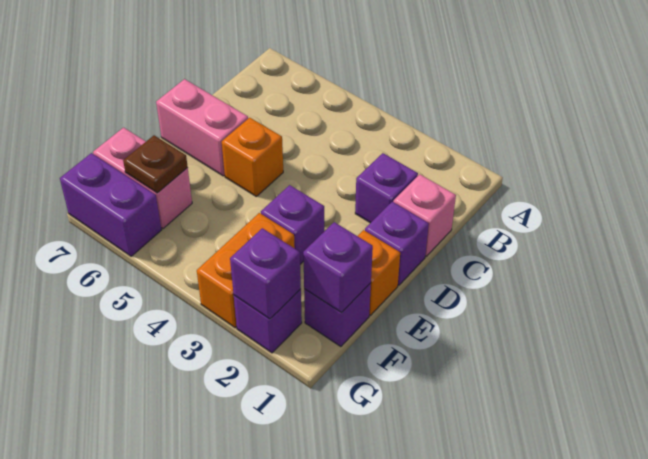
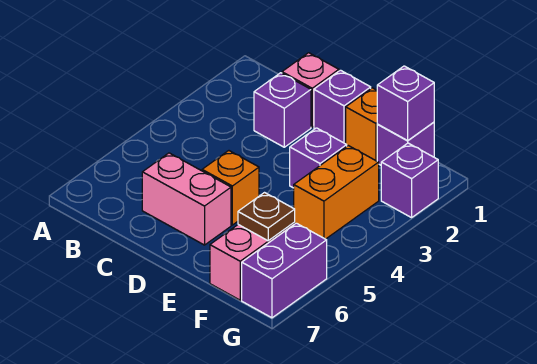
pink brick D6:D7 level 1 -> pink brick C6:D6 level 1
orange brick F3:G3 level 1 -> orange brick F3:F4 level 1
purple brick G2 level 2 -> none

